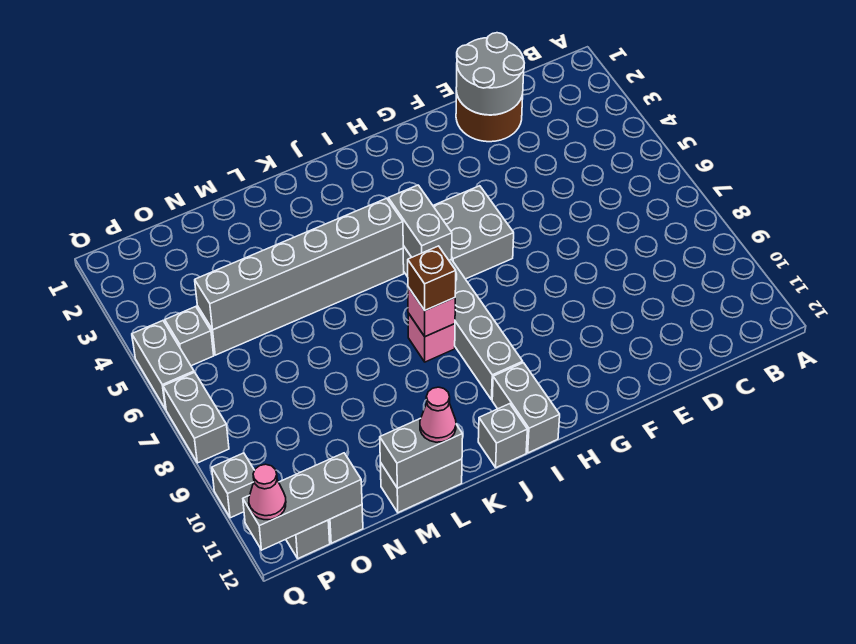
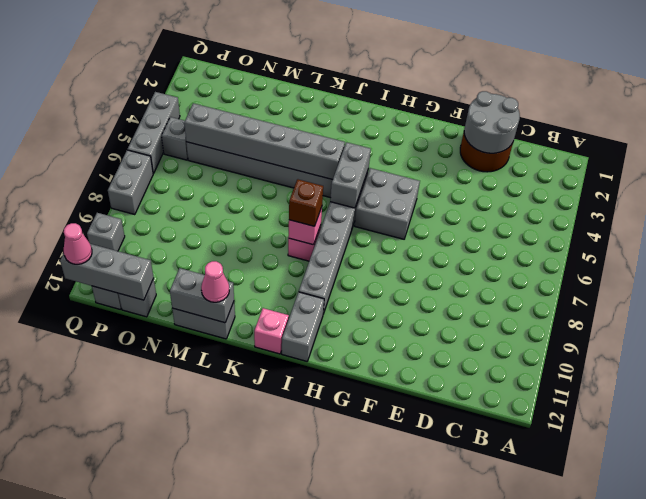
grey brick J12 level 1 -> pink brick J12 level 1
grey brick Q5:Q6 level 1 -> grey brick Q4:Q6 level 1

